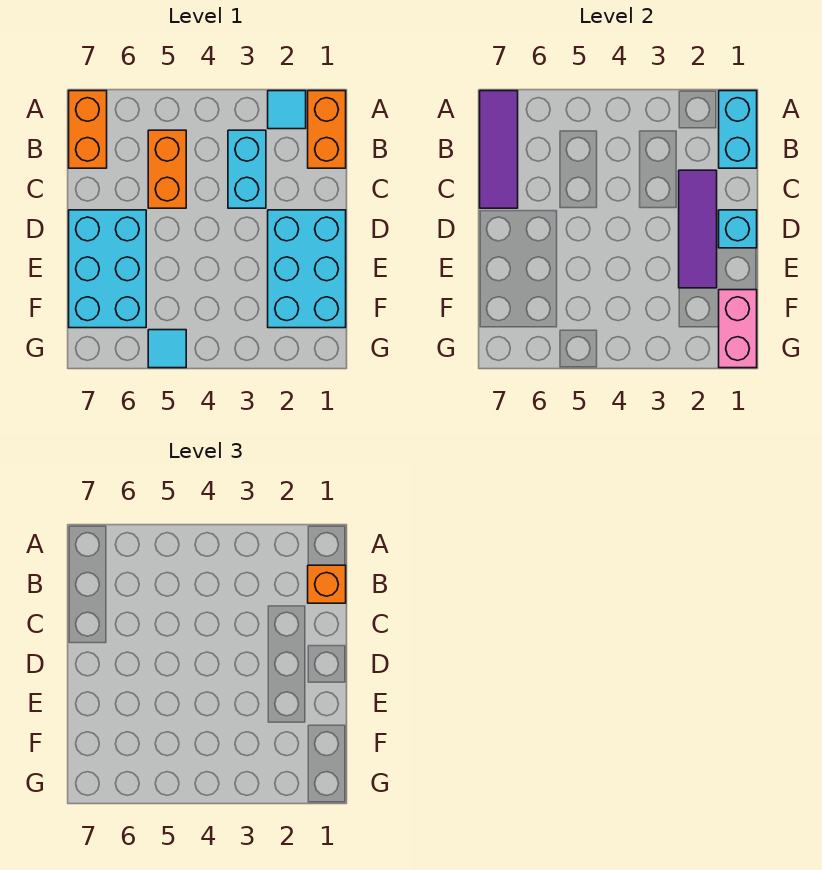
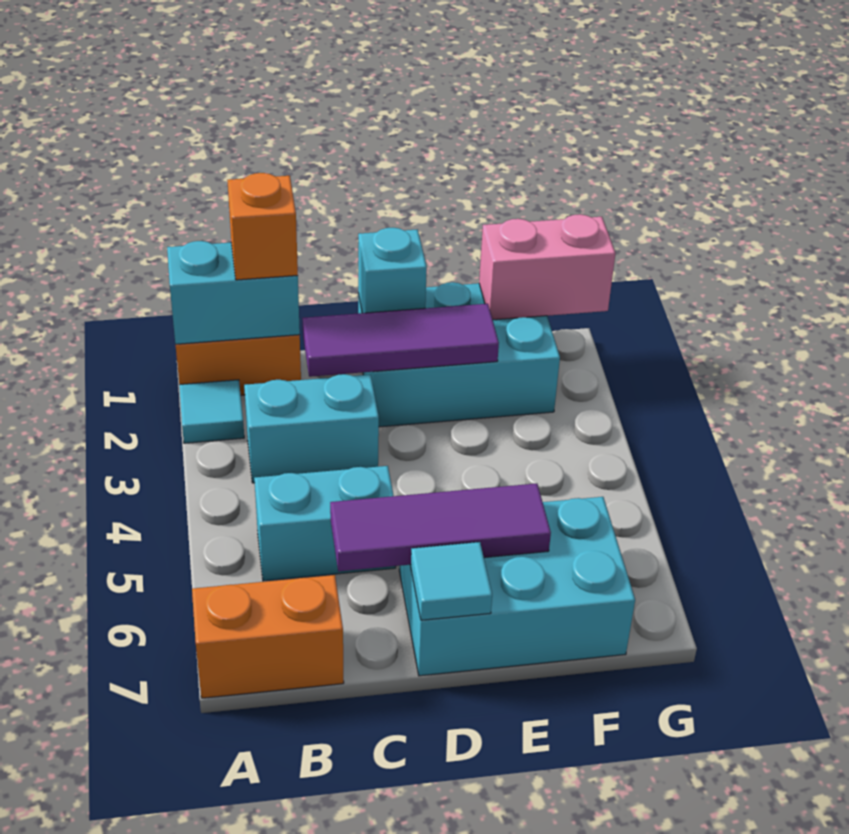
purple tile A7:C7 level 2 -> purple tile C6:E6 level 2
orange brick B5:C5 level 1 -> cyan brick B5:C5 level 1
cyan tile G5 level 1 -> cyan tile D7 level 2

